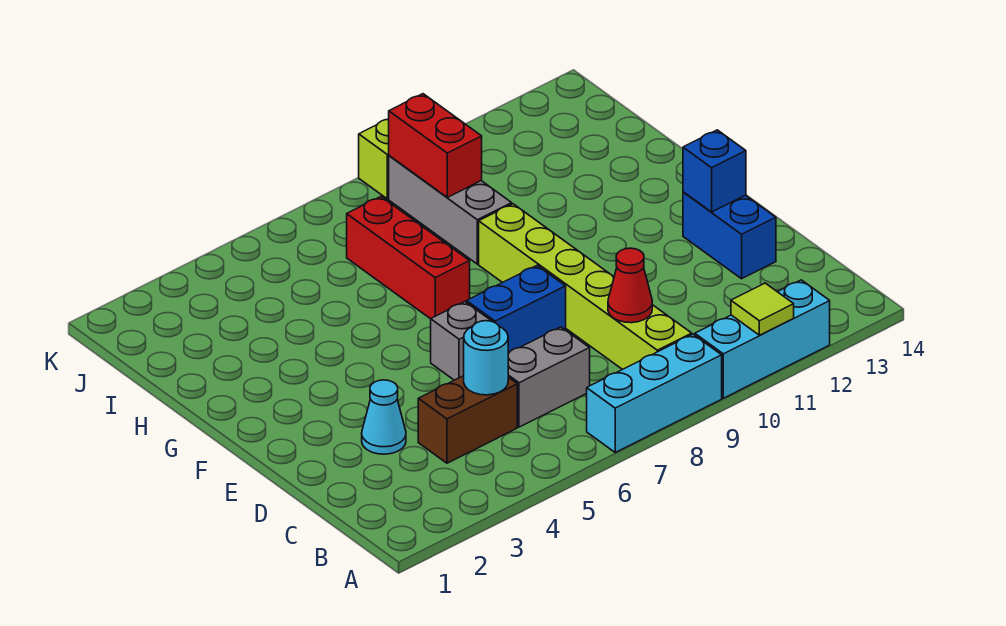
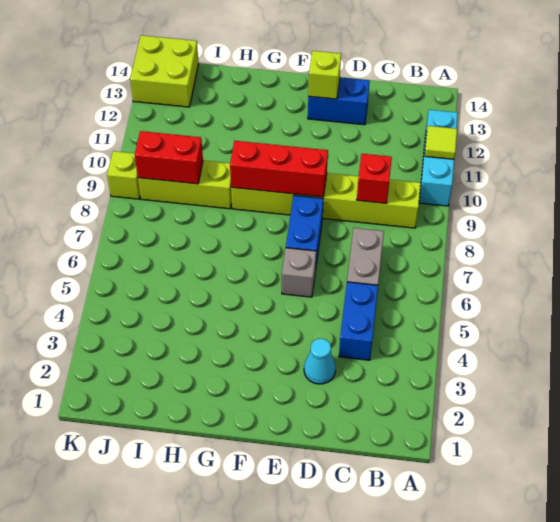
cyan brick A7:A9 level 1 -> none
brown brick C4:C5 level 1 -> blue brick C4:C5 level 1
cyan round brick C5 level 2 -> none
red cone C9 level 2 -> red brick C9 level 2
blue brick E13 level 2 -> lime brick E13 level 2
red brick G7:I7 level 1 -> red brick E9:G9 level 2
grey brick H9:J9 level 1 -> lime brick H9:J9 level 1
none -> lime brick J13:K14 level 1

